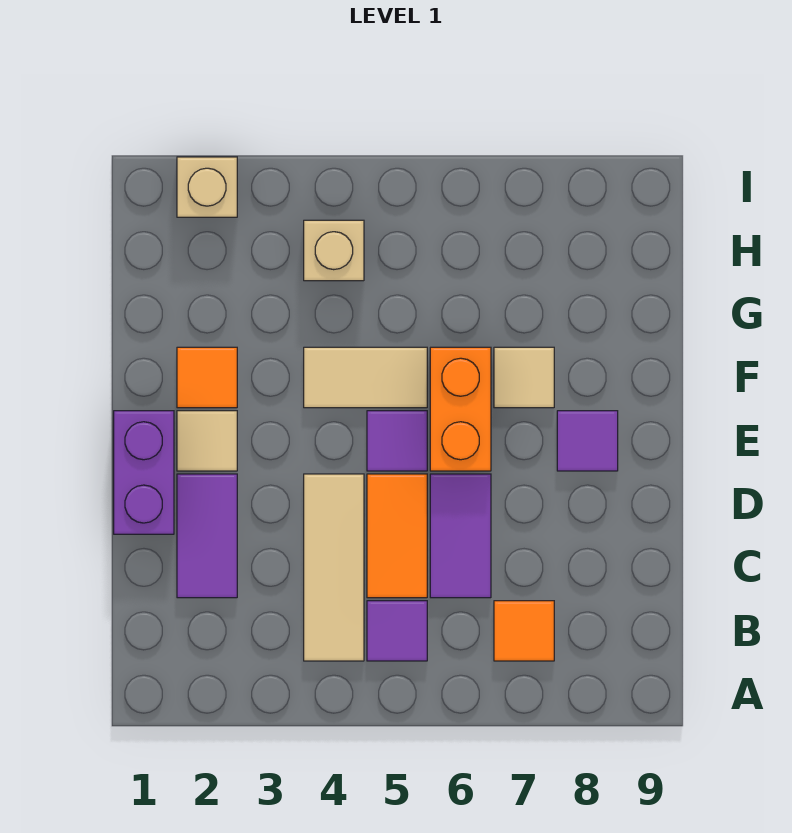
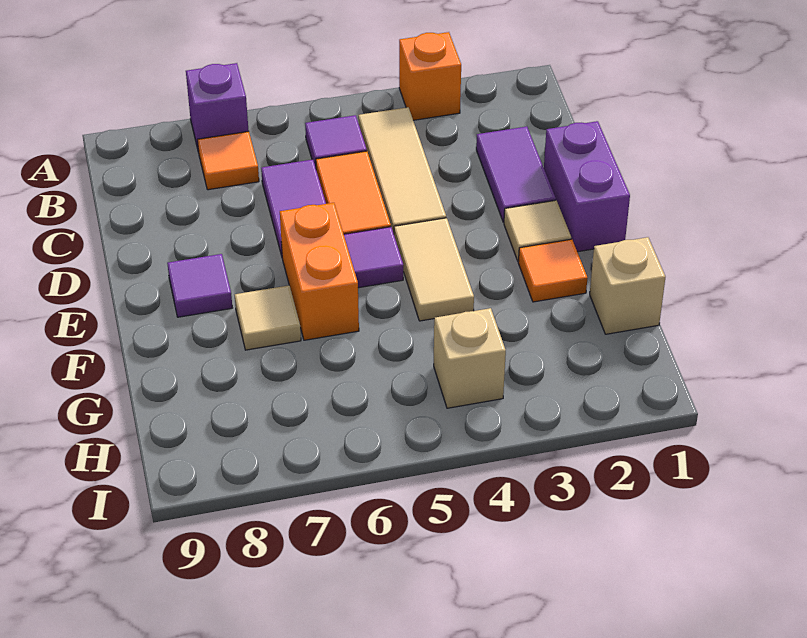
none -> orange brick A3 level 1
none -> purple brick A7 level 1
tan tile F4:F5 level 1 -> tan tile E4:F4 level 1
tan brick I2 level 1 -> tan brick G1 level 1

